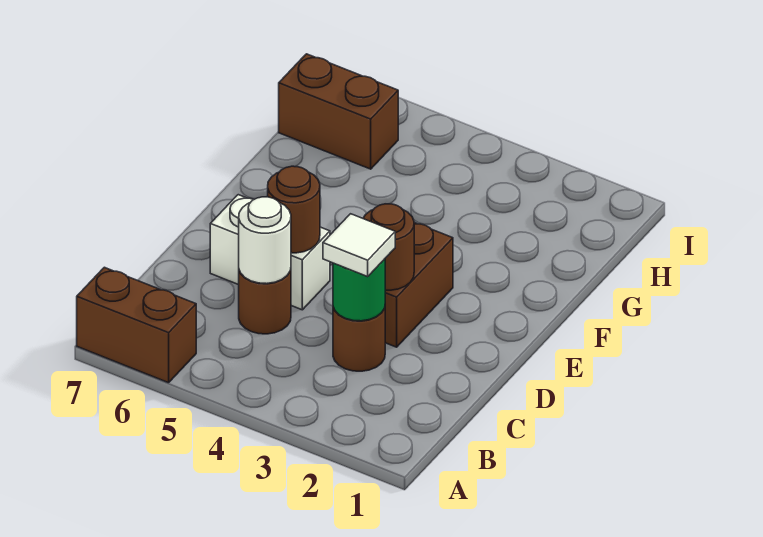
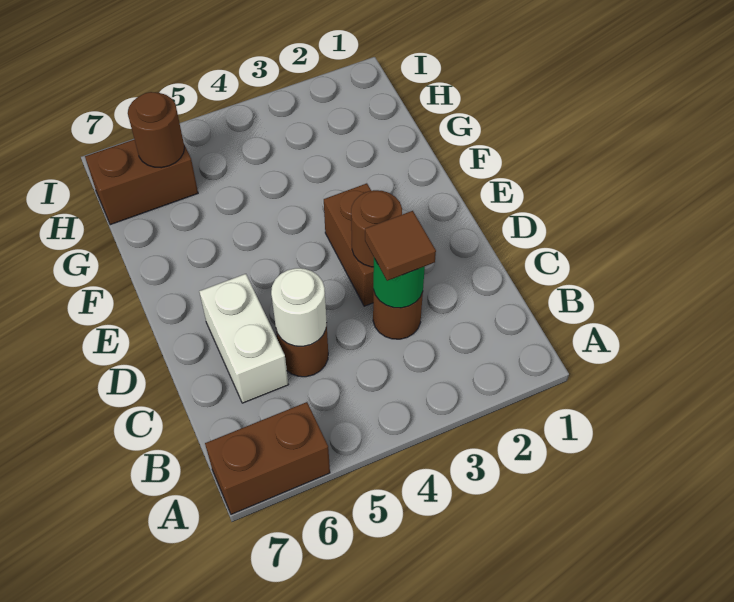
white tile C3 level 3 -> brown tile C3 level 3
white brick D5:D6 level 1 -> white brick C6:D6 level 1
brown round brick D5 level 2 -> brown round brick H6 level 2

